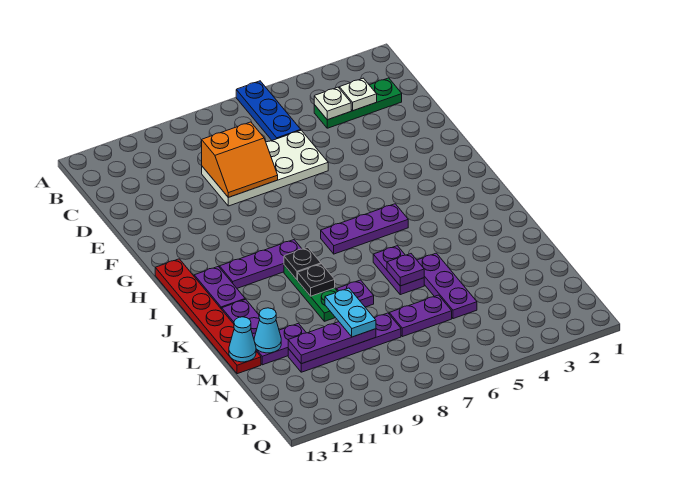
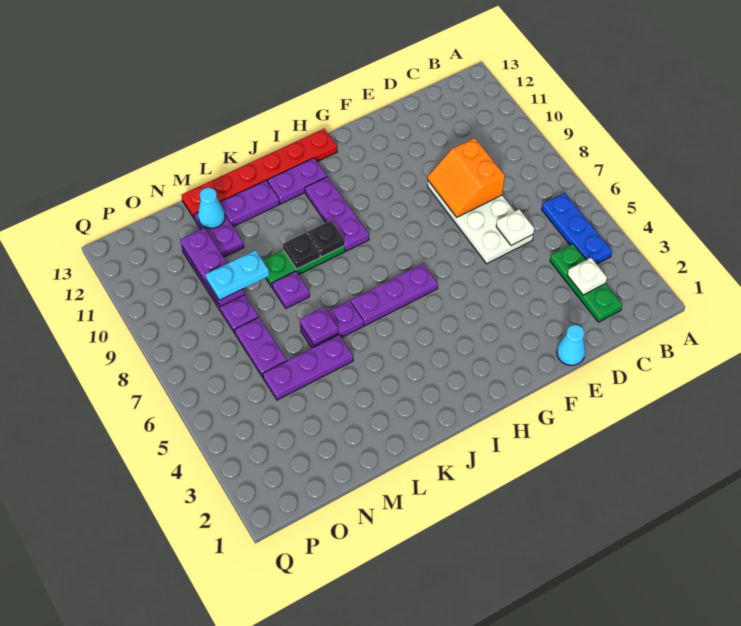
blue plate A6:C6 level 1 -> blue plate B4:B6 level 1
white plate C4 level 2 -> white plate D6 level 2
purple plate I5:I7 level 1 -> purple plate H6:J6 level 1
cyan cone M13 level 2 -> cyan cone E1 level 1

